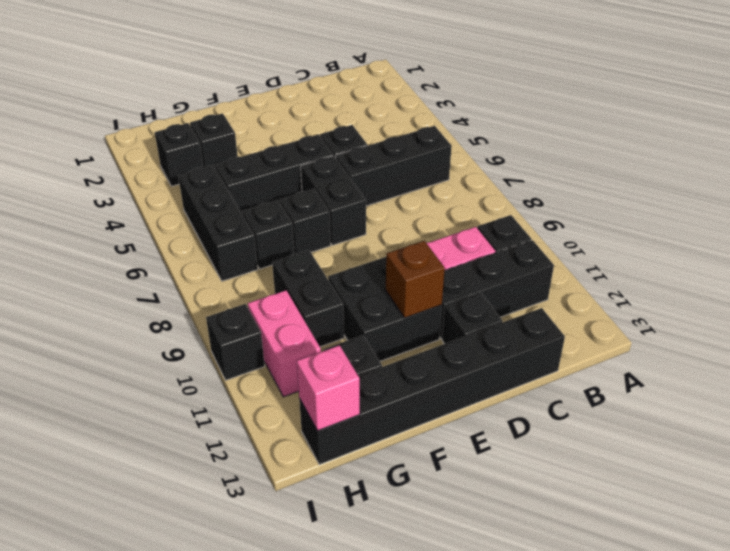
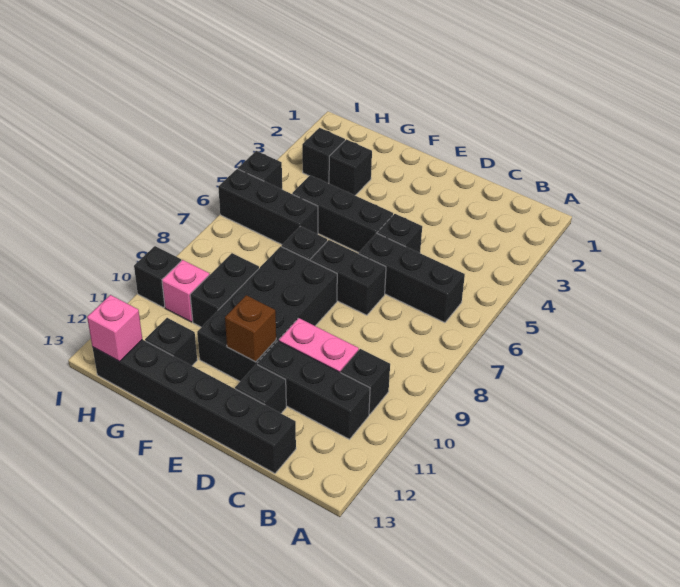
black brick E6:E7 level 1 -> black brick D7:E7 level 1
black brick E10:F11 level 1 -> black brick E8:F11 level 1
black brick G7 level 1 -> black brick I5 level 1
black brick H5:H7 level 1 -> black brick G6:I6 level 1
pink brick H10:H11 level 1 -> pink brick H10 level 1

